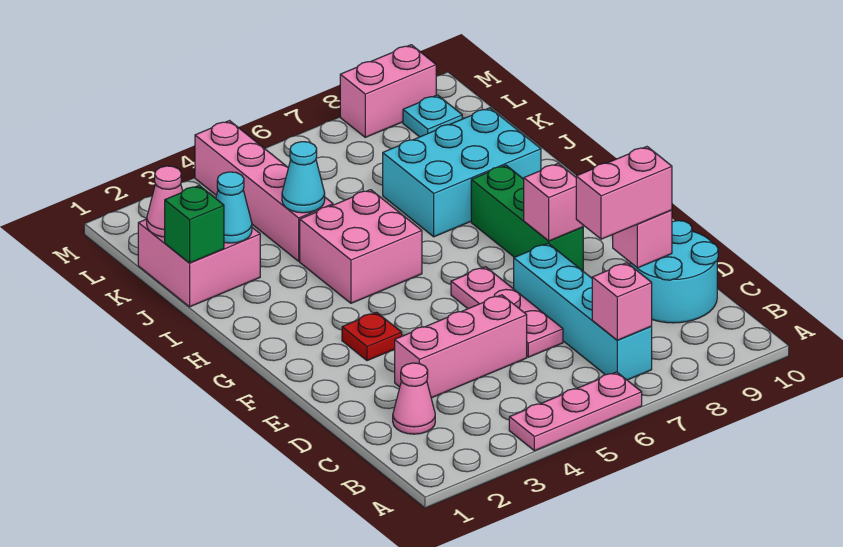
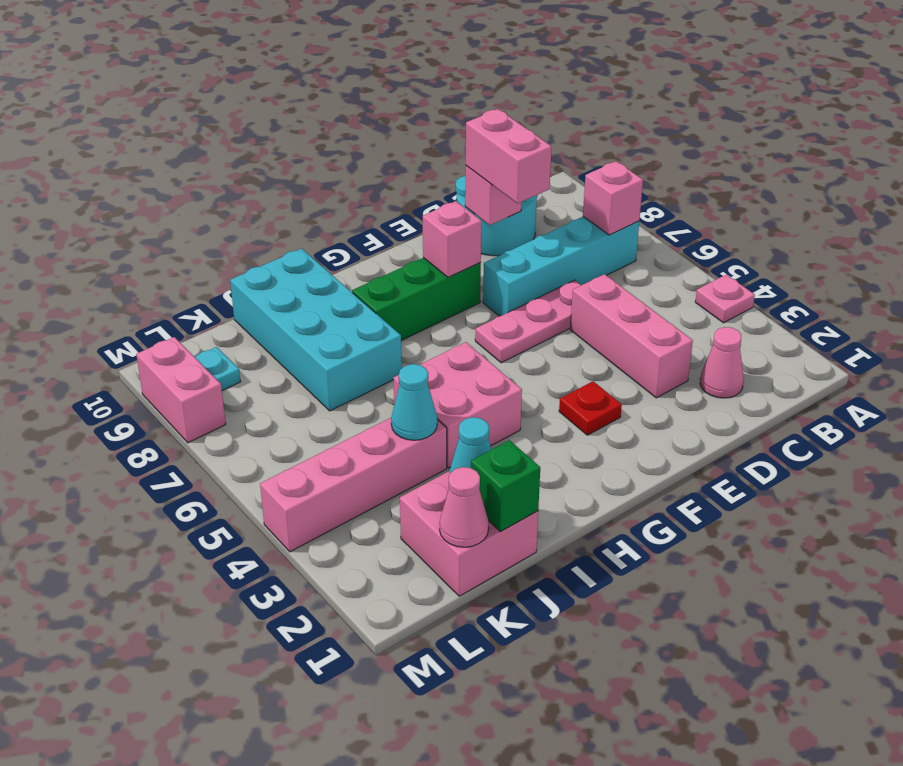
pink plate A4:A6 level 1 -> pink plate A4 level 1
cyan brick I7:J9 level 1 -> cyan brick I7:J10 level 1

